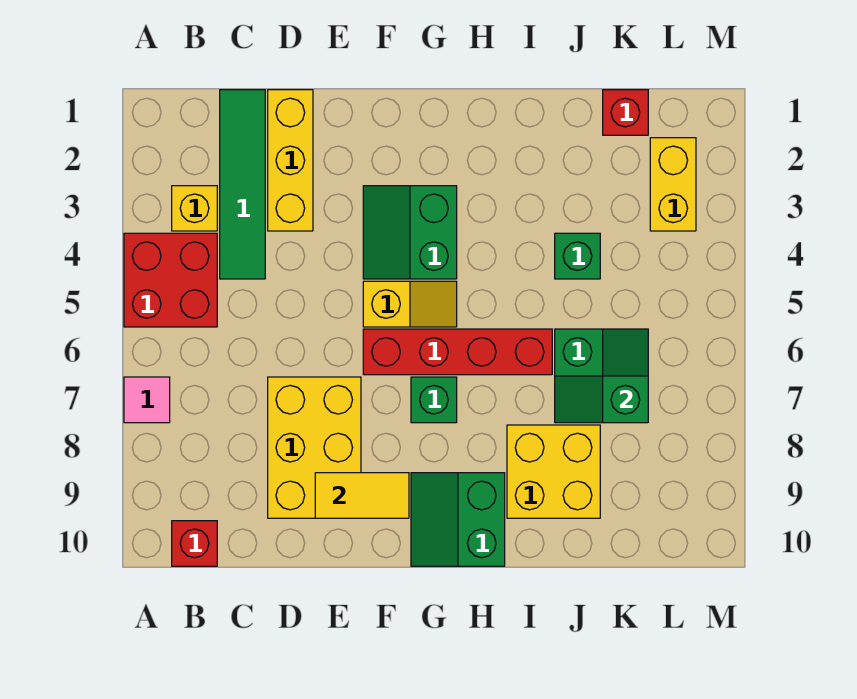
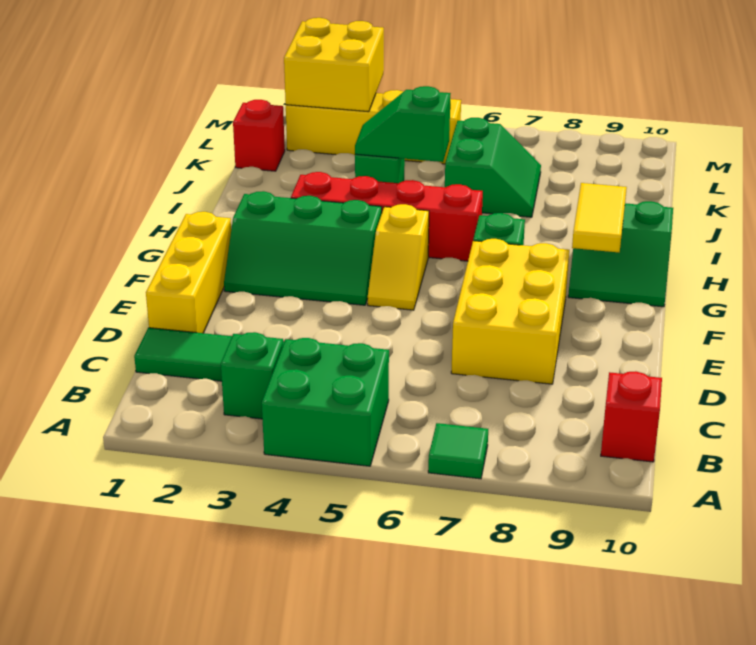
red brick A4:B5 level 1 -> green brick A4:B5 level 1
pink tile A7 level 1 -> green tile A7 level 1
yellow brick B3 level 1 -> green brick B3 level 1
yellow brick D1:D3 level 1 -> yellow brick D1:F1 level 1
yellow brick D7:E9 level 1 -> yellow brick D7:F8 level 1
yellow tile E9:F9 level 2 -> yellow tile G9:H9 level 2
green slope F3:G4 level 1 top G -> green slope F2:G4 level 1 top G
yellow slope F5:G5 level 1 top F -> yellow slope F5:G5 level 1 top G
red brick F6:I6 level 1 -> red brick H3:H6 level 1
yellow brick I8:J9 level 1 -> yellow brick L2:M3 level 2
green slope K6:K7 level 2 top 7 -> green slope J4:J5 level 2 top 5
yellow brick L2:L3 level 1 -> yellow brick L2:L5 level 1

